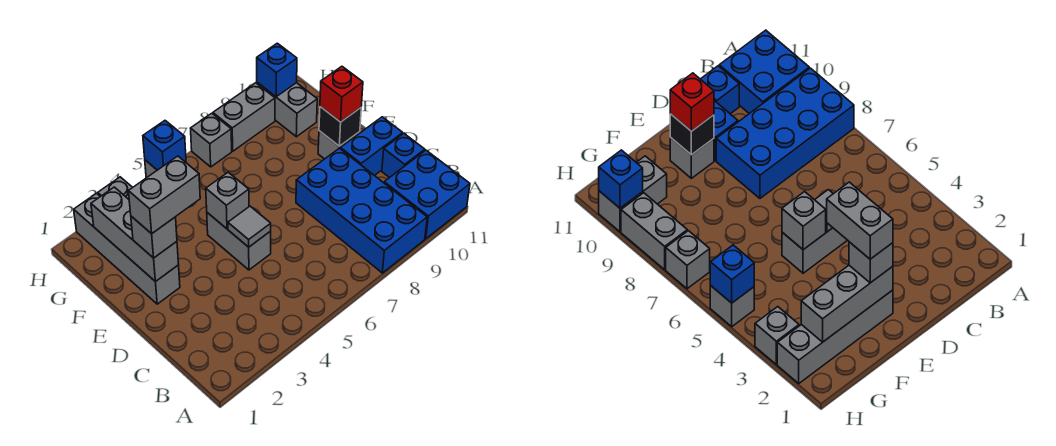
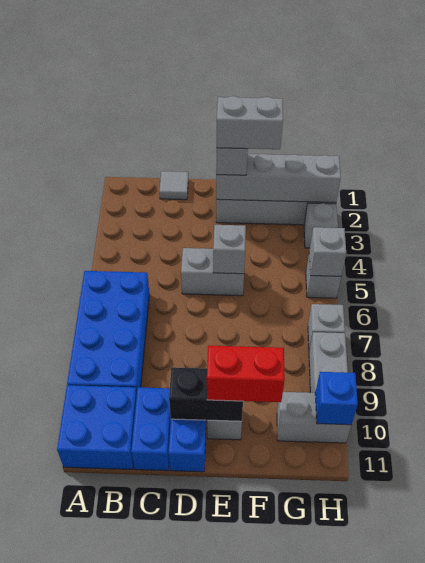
blue brick A8:D9 level 1 -> blue brick A6:B9 level 1
blue brick C11 level 1 -> blue brick C10:C11 level 1
grey tile D5 level 2 -> grey tile C1 level 1
grey brick E2:G2 level 2 -> grey brick E2:H2 level 2
grey brick E2:E3 level 4 -> grey brick E2:F2 level 4
black brick E10 level 2 -> black brick D10:E10 level 2
red brick E10 level 3 -> red brick E10:F10 level 3
blue brick H5 level 2 -> grey brick H5 level 2

